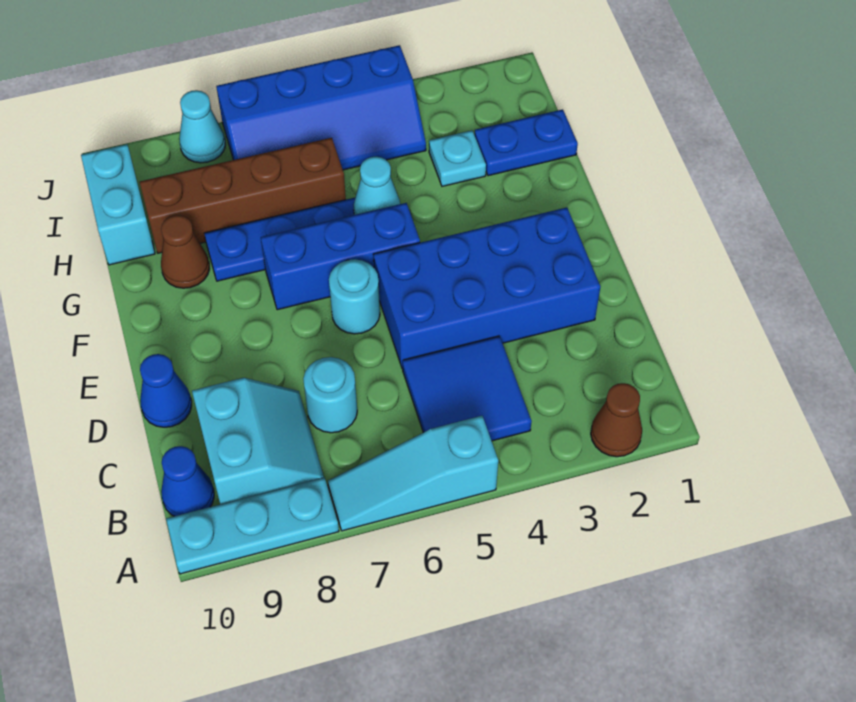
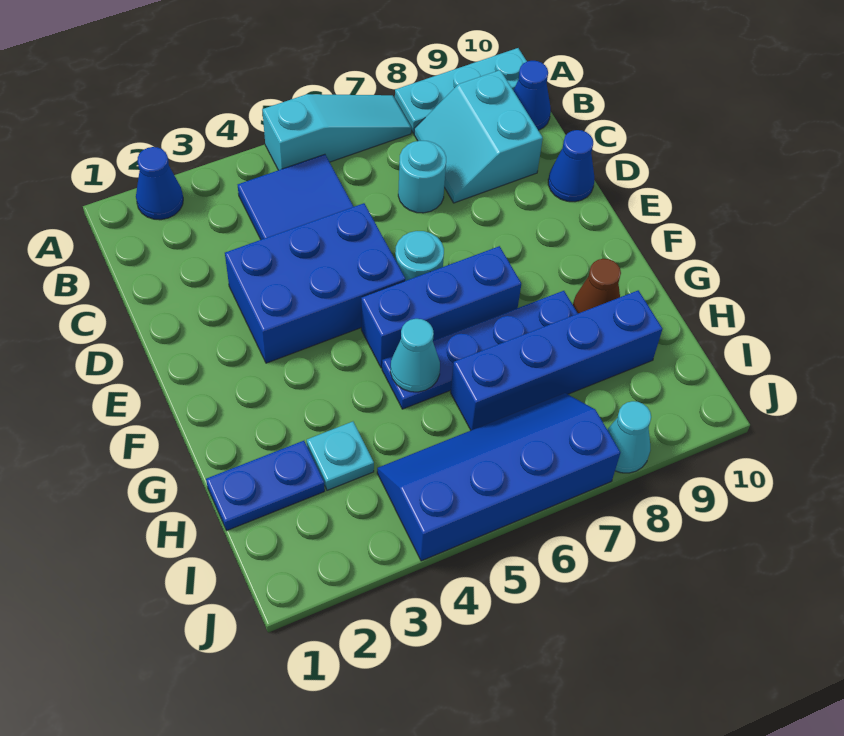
brown cone A2 level 1 -> blue cone A2 level 1
blue brick D2:E5 level 1 -> blue brick D3:E5 level 1
brown brick H6:H9 level 1 -> blue brick H6:H9 level 1
cyan brick H10:I10 level 1 -> none

